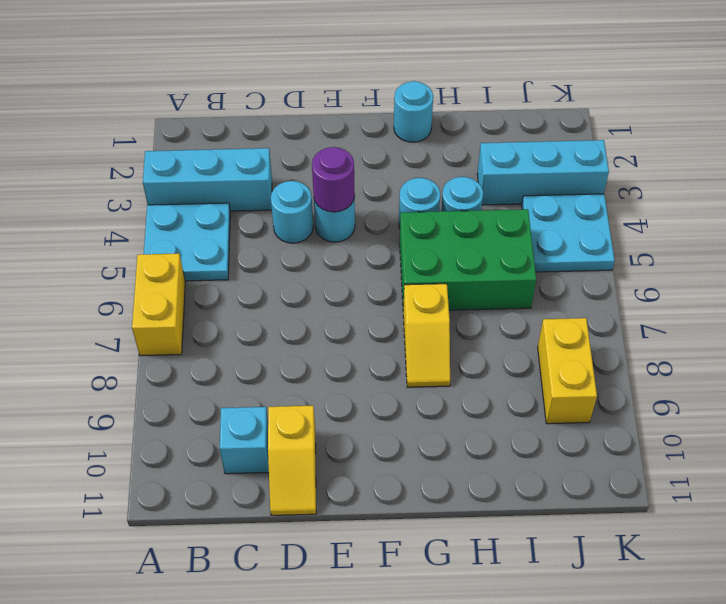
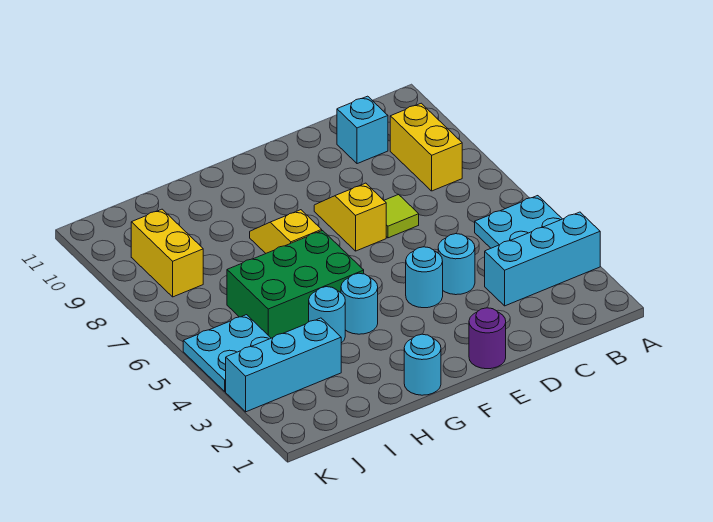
yellow brick A6:A7 level 1 -> yellow brick B8:B9 level 1
none -> lime tile D7 level 1
yellow slope D10:D11 level 1 top 10 -> yellow slope E7:E8 level 1 top 7
purple round brick E4 level 2 -> purple round brick E1 level 1

